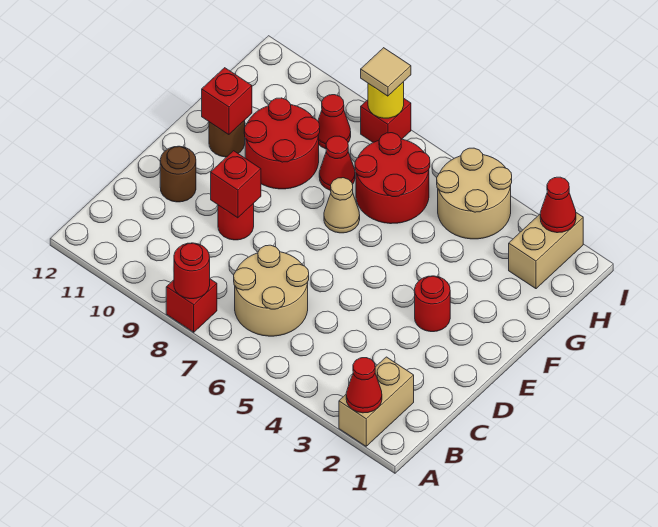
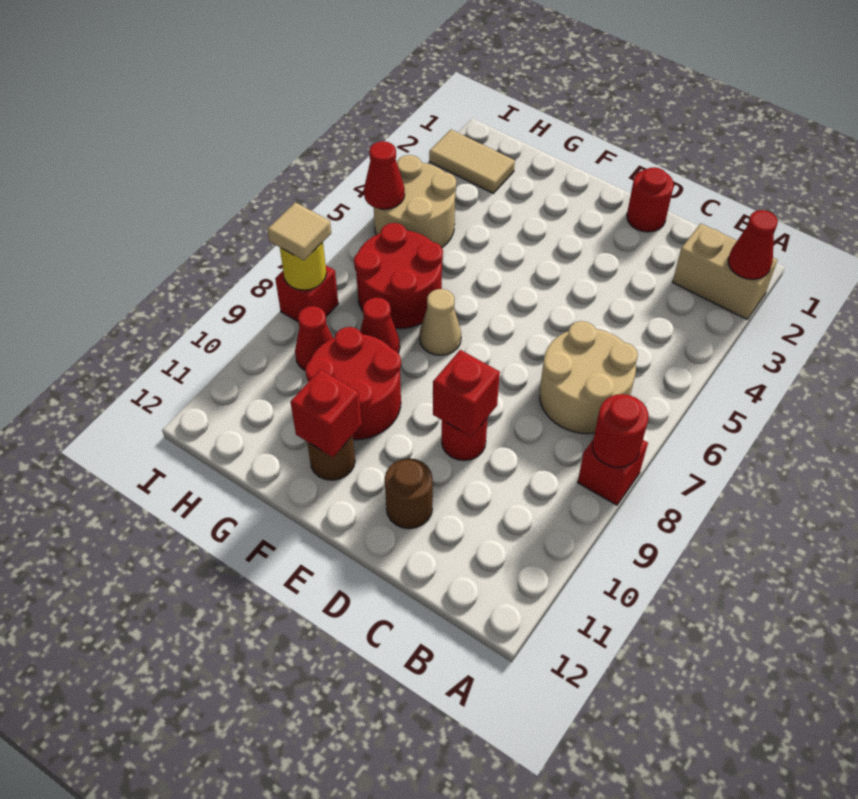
red round brick E3 level 1 -> red round brick D1 level 1
tan brick H2:I2 level 1 -> tan tile H2:I2 level 1
red cone I2 level 2 -> red cone I5 level 2

